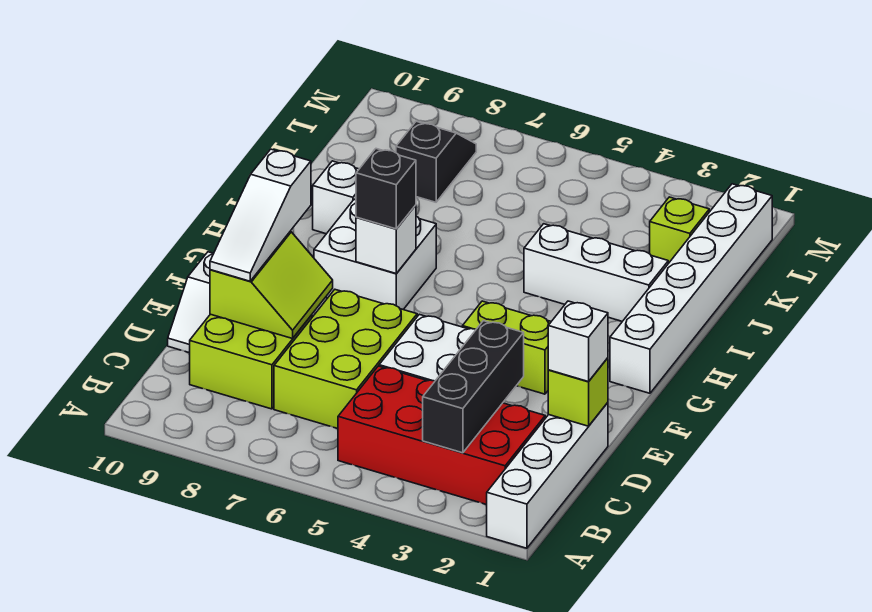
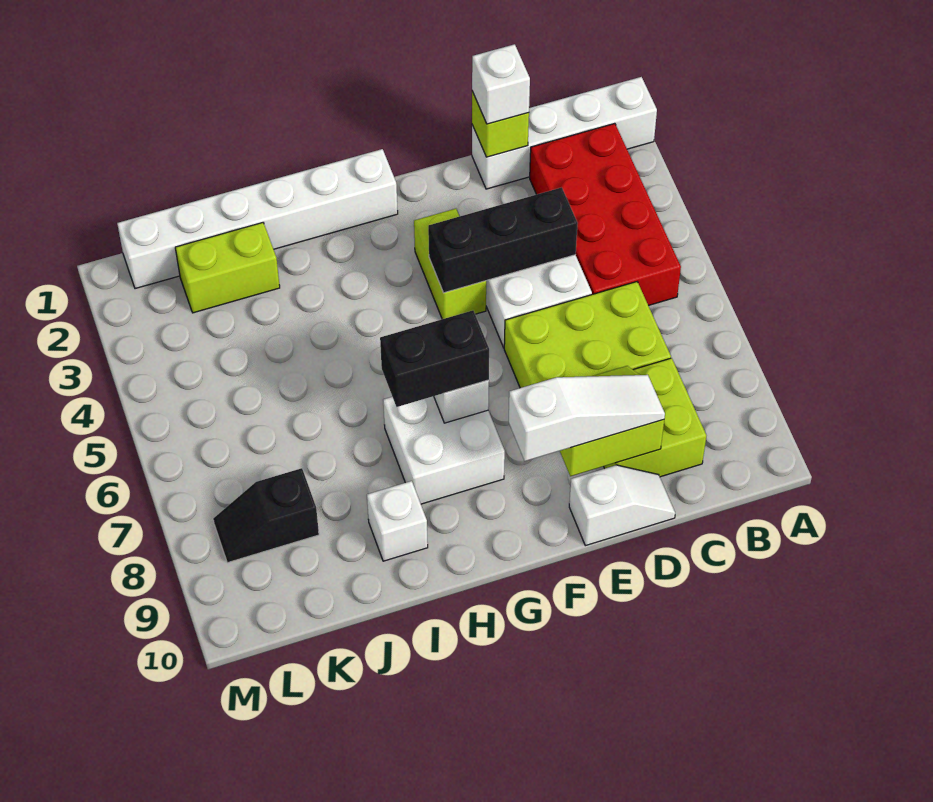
black brick B3:D3 level 2 -> black brick D4:F4 level 2
black brick G7 level 3 -> black brick G7:H7 level 3
white brick I2:I4 level 1 -> none
lime brick K2 level 1 -> lime brick J2:K2 level 1

